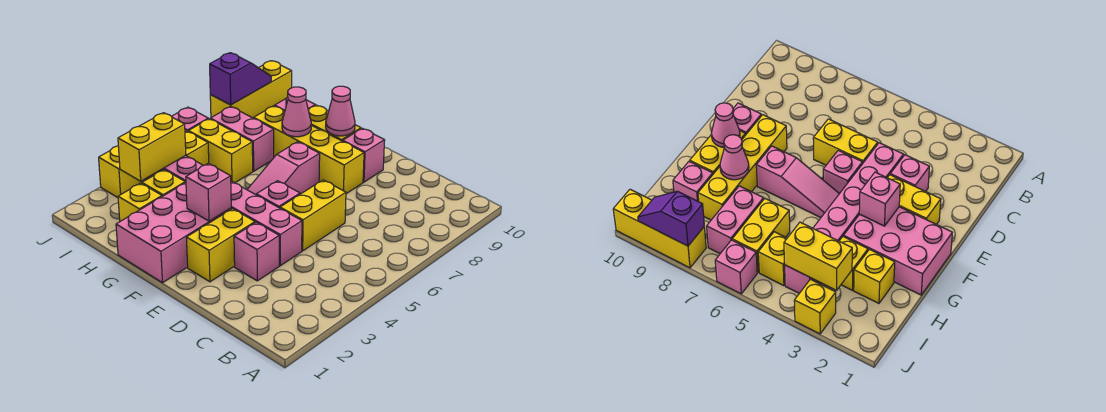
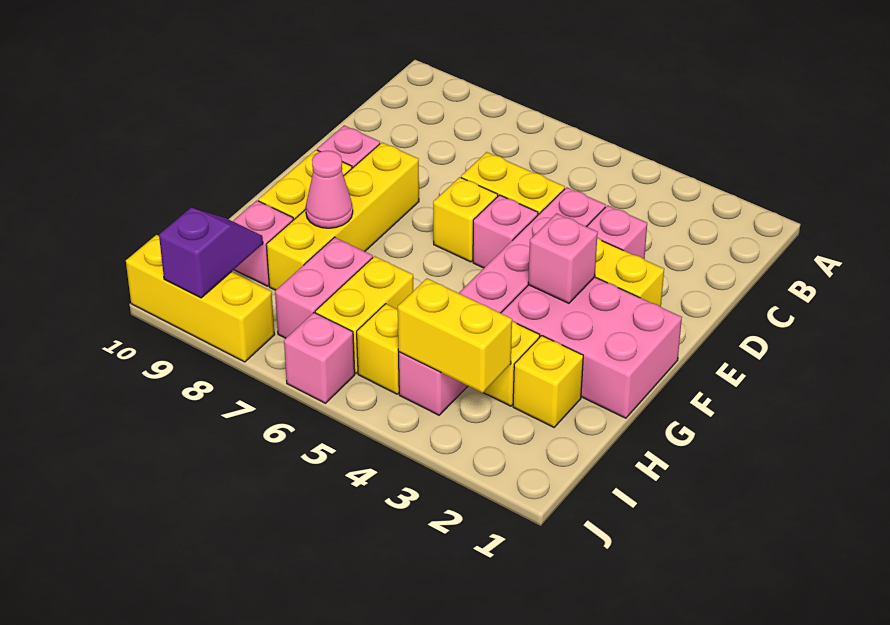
pink slope F5:F7 level 1 top 7 -> none
pink cone F9 level 2 -> none
yellow brick J3 level 1 -> yellow brick E6 level 1
purple slope J8:J9 level 2 top 8 -> purple slope I9:J9 level 2 top J

